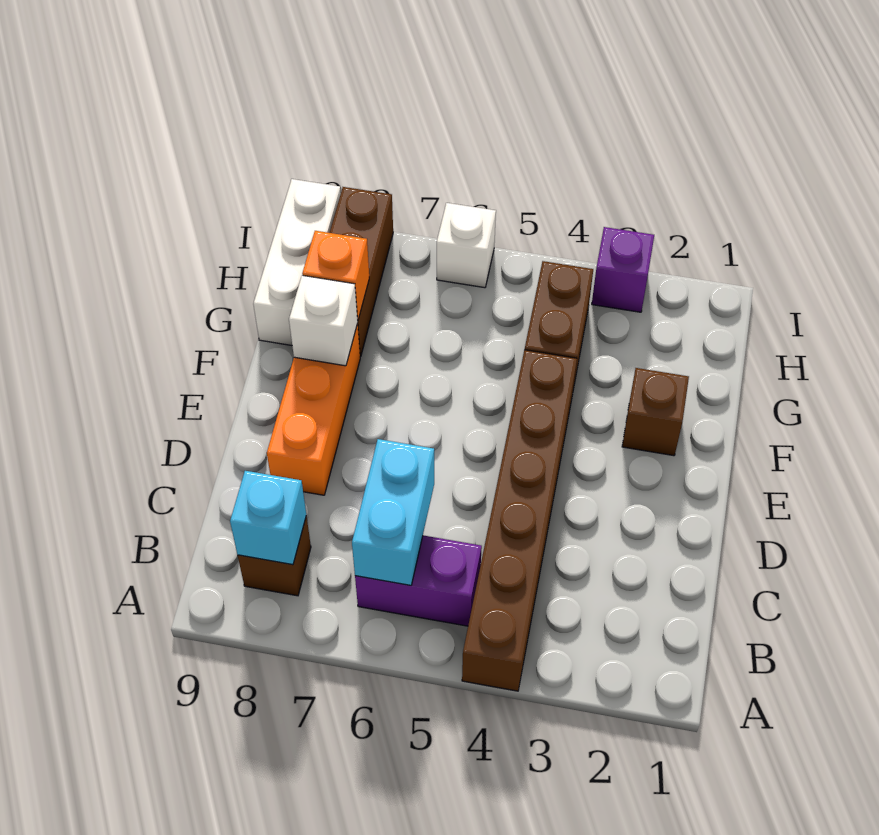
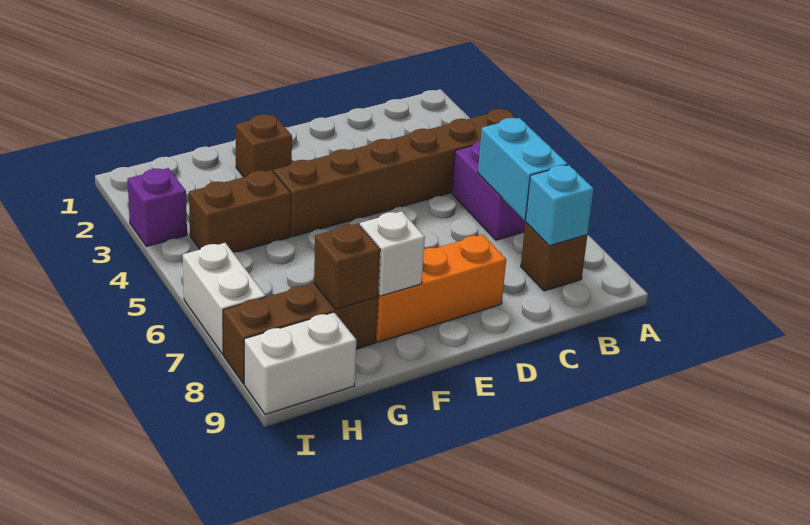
cyan brick B6:C6 level 2 -> cyan brick B6:B7 level 2
orange brick G8 level 2 -> brown brick G8 level 2
white brick G9:I9 level 1 -> white brick H9:I9 level 1
white brick I6 level 1 -> white brick I6:I7 level 1

